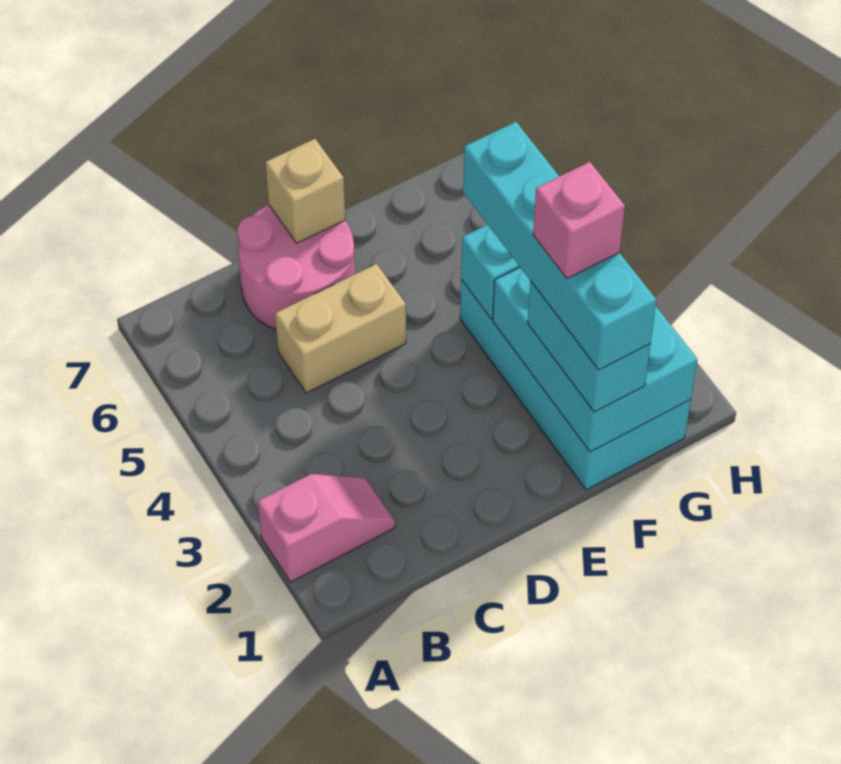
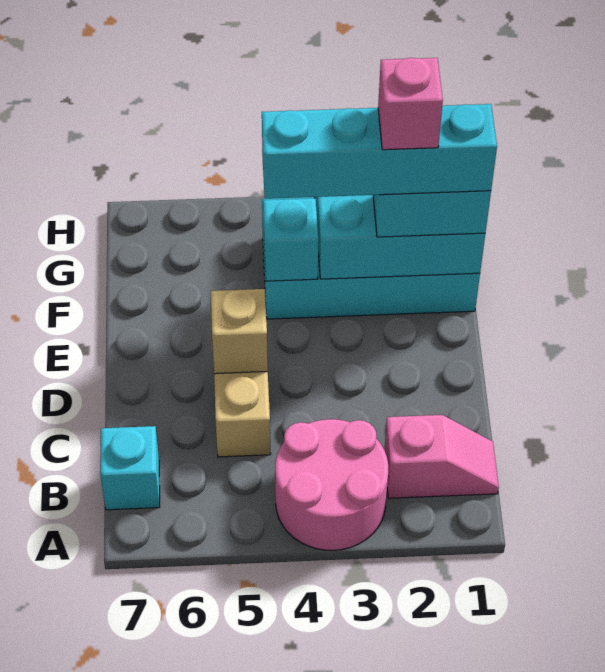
pink slope A2:B2 level 1 top A -> pink slope B1:B2 level 1 top 2
none -> cyan brick B7 level 1
pink round brick C6:D7 level 1 -> pink round brick A3:B4 level 1
tan brick D7 level 2 -> tan brick D5 level 2

